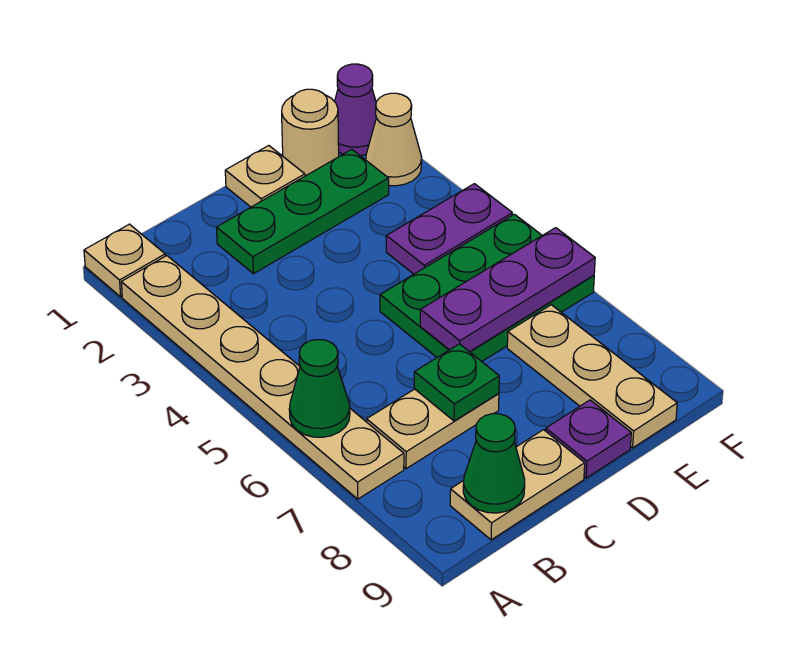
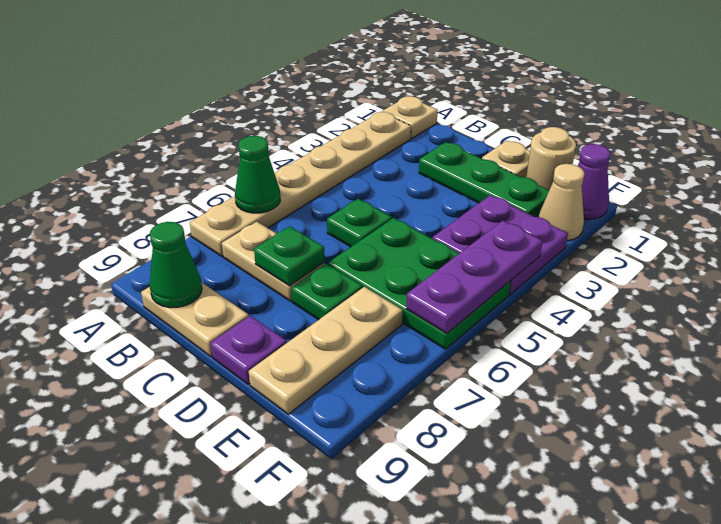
none -> green plate C5 level 1
purple plate D6:F6 level 2 -> purple plate F4:F6 level 2
none -> green plate D7 level 1
purple plate E4:F4 level 1 -> purple plate E3:F4 level 1

